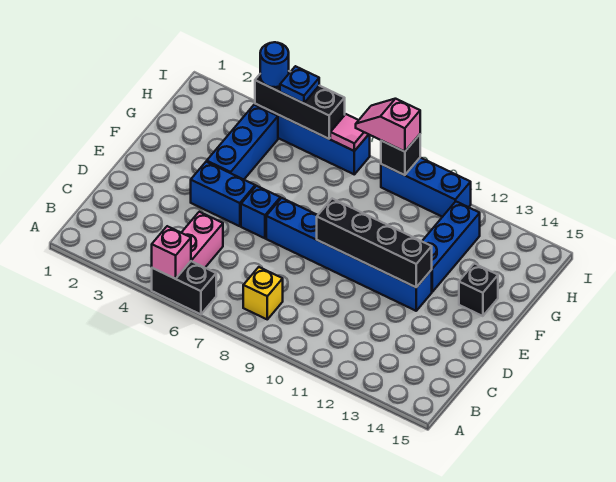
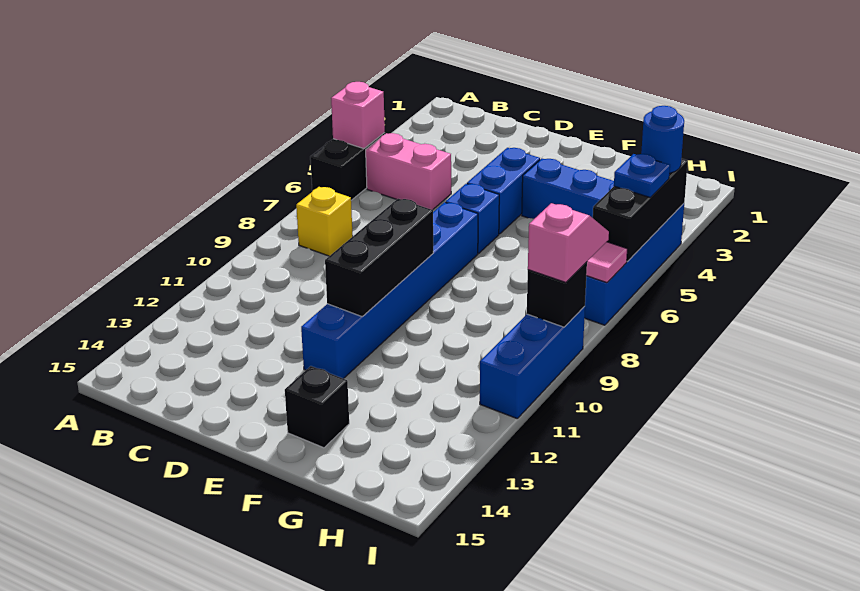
black brick E9:E12 level 2 -> black brick E9:E11 level 2
blue brick F12:H12 level 1 -> none

